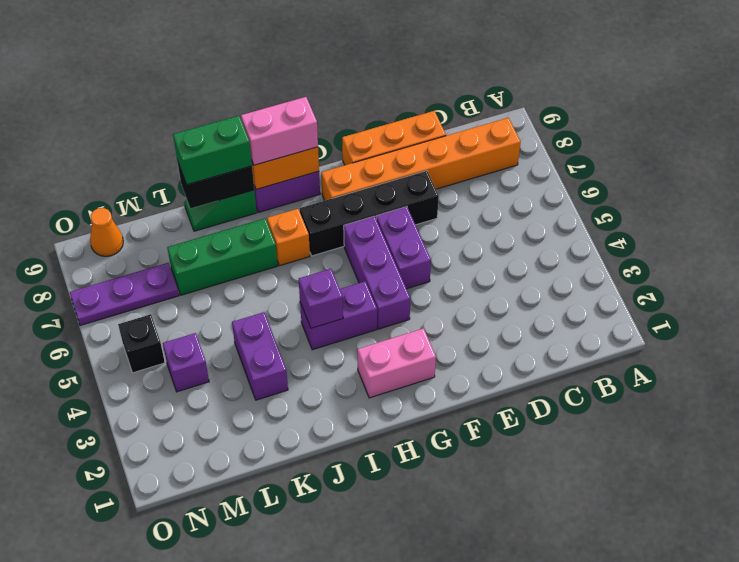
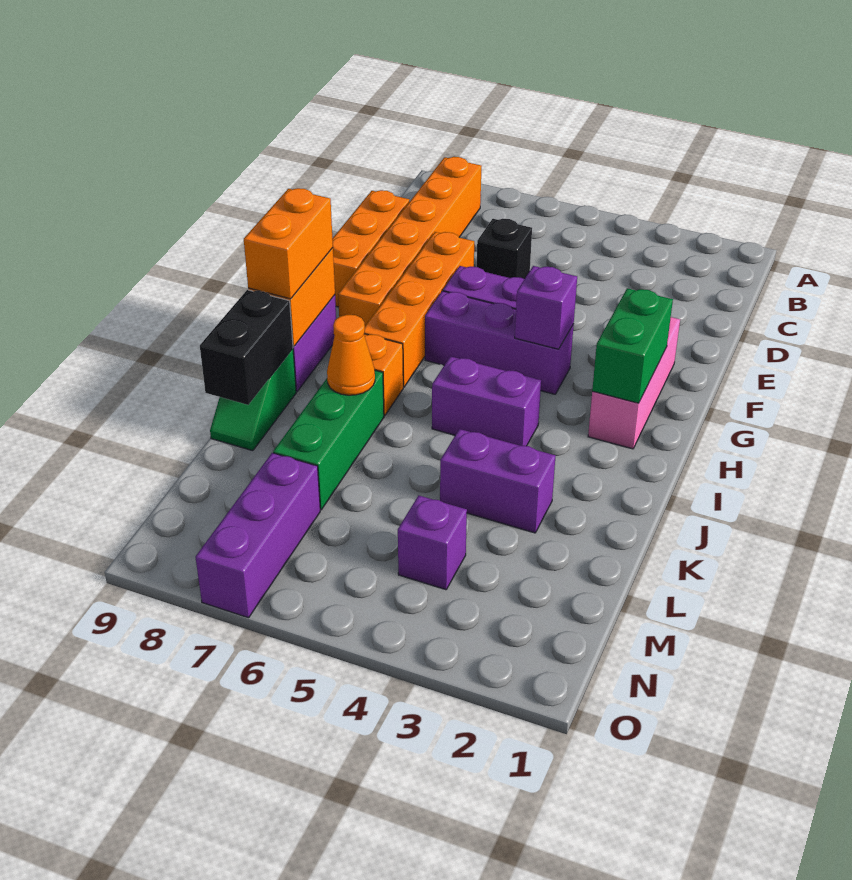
black brick E7:H7 level 1 -> orange brick E7:H7 level 1
pink brick G2:H2 level 1 -> pink brick F2:H2 level 1
purple brick H4:I4 level 1 -> purple brick I4:I5 level 1
pink brick H9:I9 level 3 -> orange brick H9:I9 level 3
purple brick I4 level 2 -> purple brick G4 level 2
green brick J9:K9 level 3 -> green brick G2:H2 level 2
purple plate M7:O7 level 1 -> purple brick M7:O7 level 1
black brick N5 level 1 -> black brick D6 level 1
orange cone N9 level 1 -> orange cone J7 level 2

